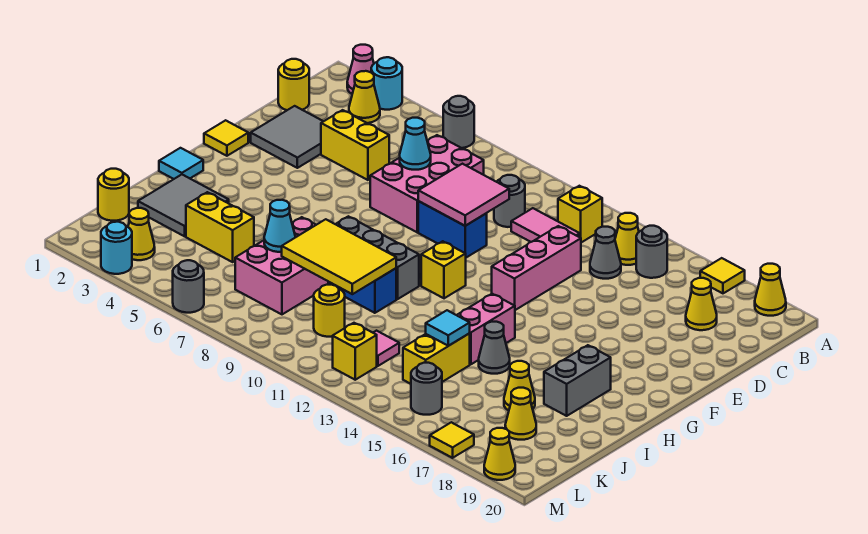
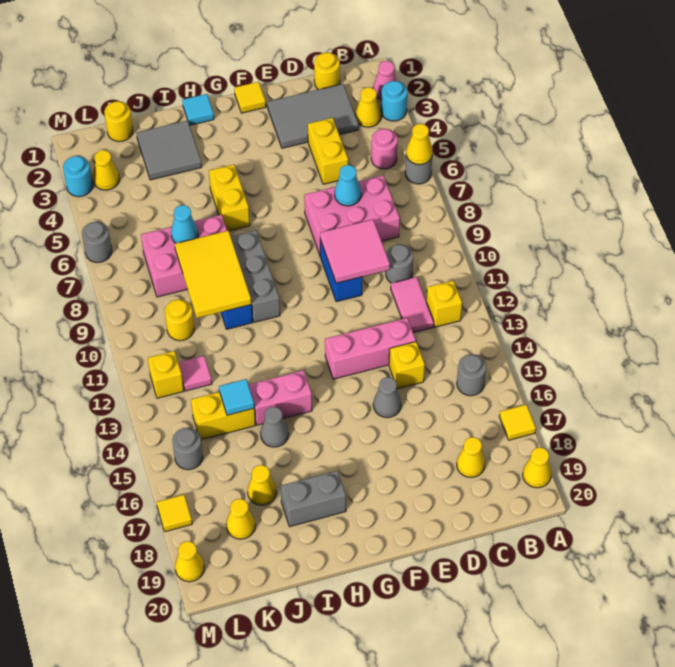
none -> pink round brick B5 level 1
yellow cone B14 level 1 -> yellow cone A6 level 2
grey cone C14 level 1 -> grey cone E15 level 1
grey tile D2:E3 level 1 -> grey tile C2:E3 level 1
yellow brick G11 level 1 -> yellow brick D14 level 1
yellow brick J4:J5 level 1 -> yellow brick H5:H6 level 1

